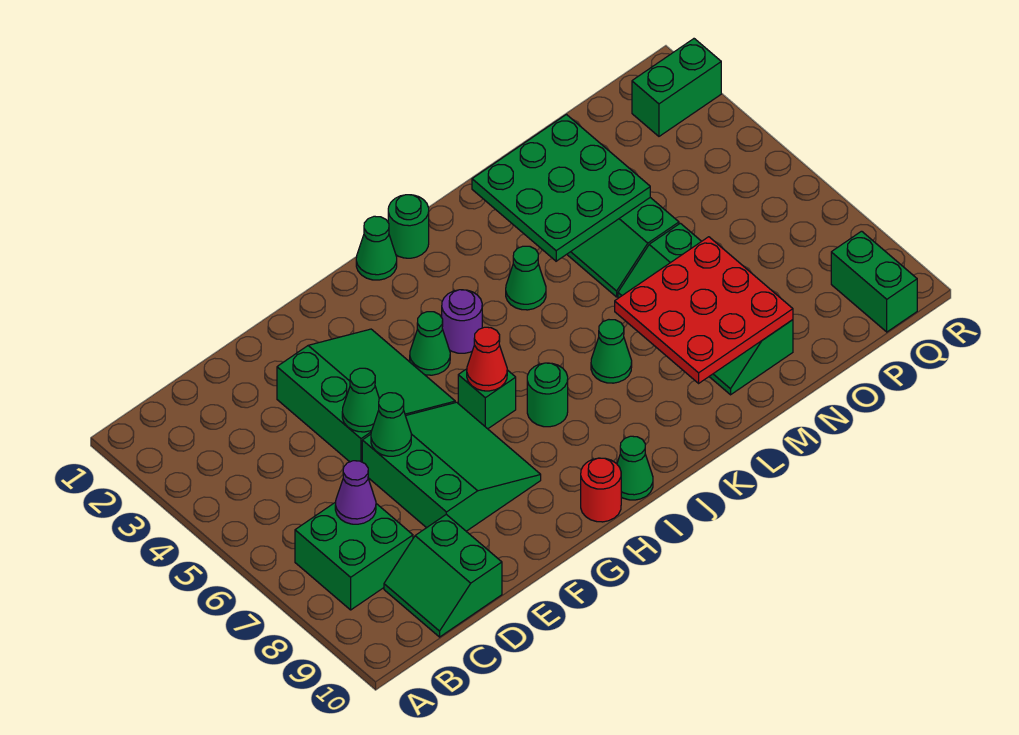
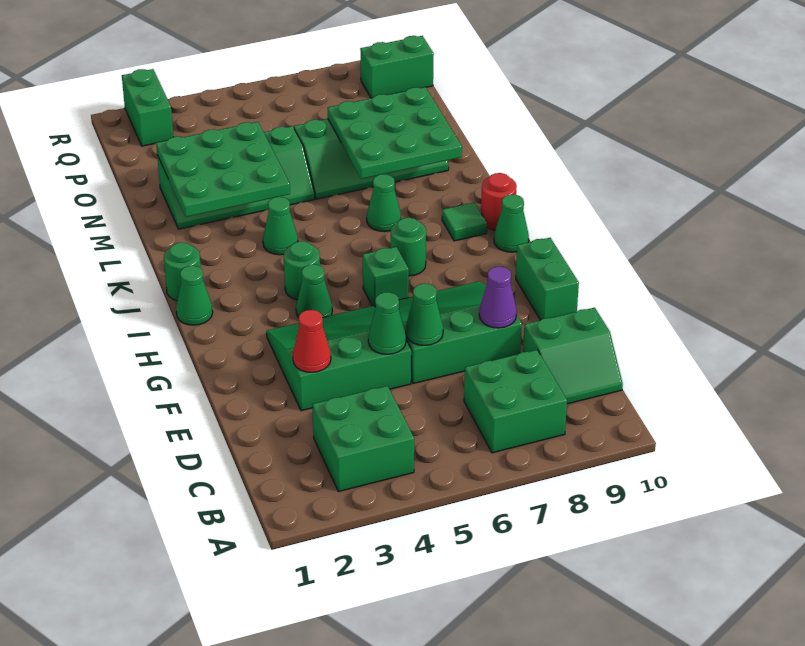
none -> green brick B3:C4 level 1
purple cone C7 level 2 -> purple cone E8 level 2
none -> green brick F10:G10 level 1
red cone H6 level 2 -> red cone E3 level 2
red round brick H10 level 1 -> red round brick J10 level 1
purple round brick I4 level 1 -> green round brick I4 level 1
none -> green tile J9 level 1
red plate L7:N9 level 2 -> green plate L7:N9 level 2

